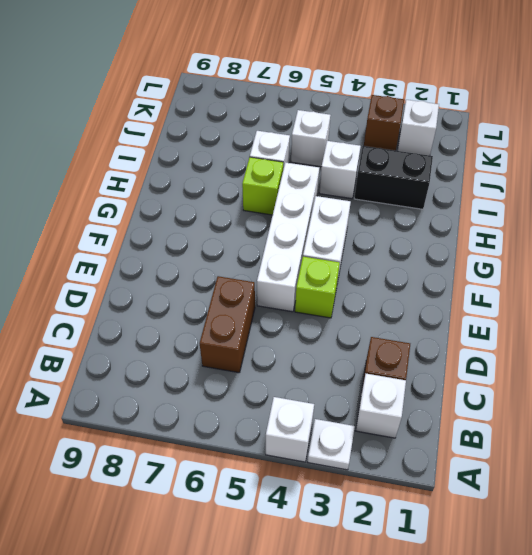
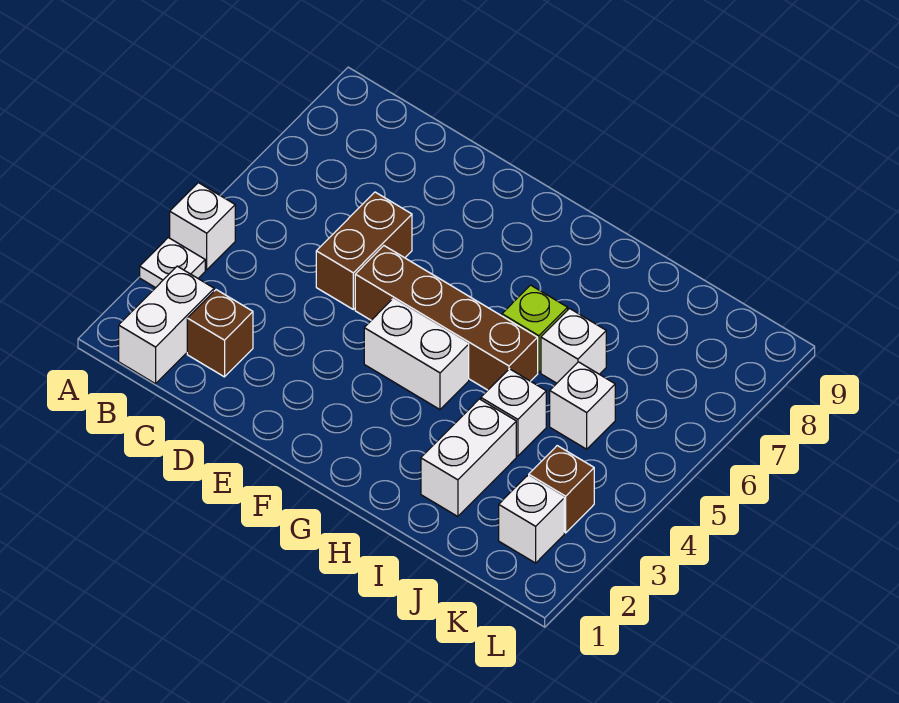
white brick B2 level 1 -> white brick B1:B2 level 1
brown brick C6:D6 level 1 -> brown brick D5:D6 level 1
lime brick E4 level 1 -> none
white brick E5:H5 level 1 -> brown brick E5:H5 level 1
black brick I2:I3 level 1 -> white brick I2:I3 level 1

